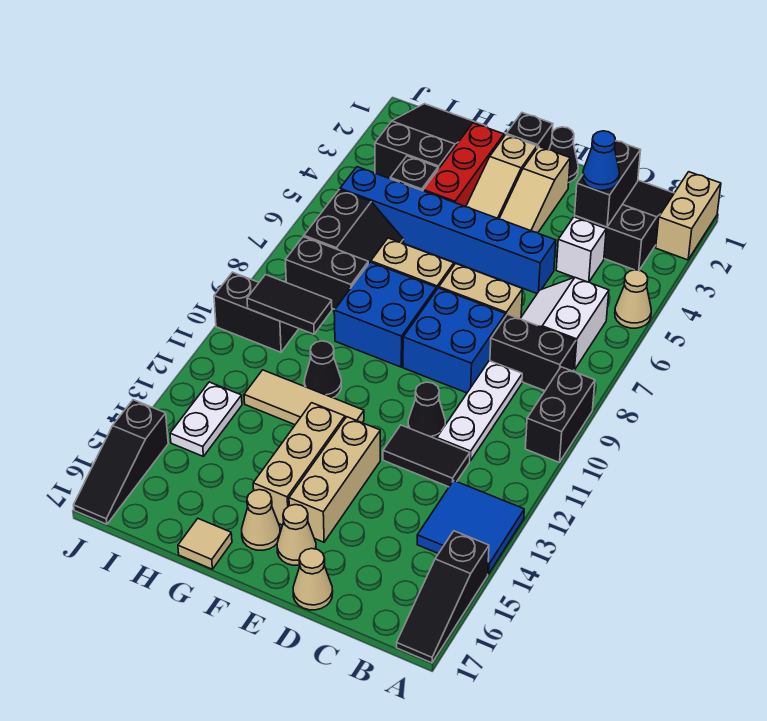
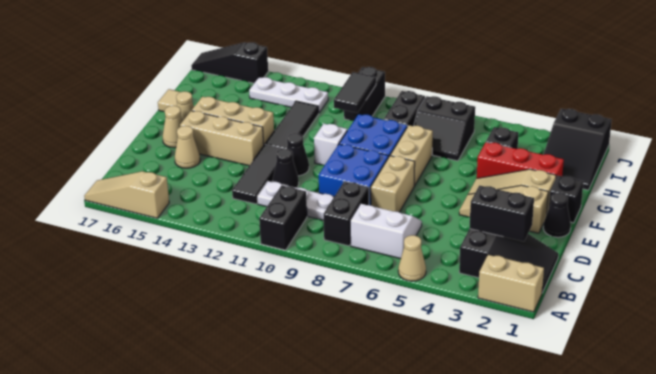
black brick A9:A10 level 1 -> black brick A10:B10 level 1
blue tile A13:B14 level 1 -> none
black slope A15:A17 level 1 top 15 -> tan slope A15:A17 level 1 top 15
blue cone C3 level 3 -> none
white brick C4 level 1 -> white brick F10 level 1
black tile C12:D12 level 1 -> black tile C12:E12 level 1
blue brick D5:I5 level 1 -> none
tan cone D17 level 1 -> tan cone D15 level 1
tan tile F12:H12 level 1 -> black tile F12:H12 level 1
black cone G11 level 1 -> black cone E11 level 1
black slope H1:I3 level 1 top 3 -> black slope H1:J2 level 1 top J
white plate I13:I14 level 1 -> white plate I12:I14 level 1

